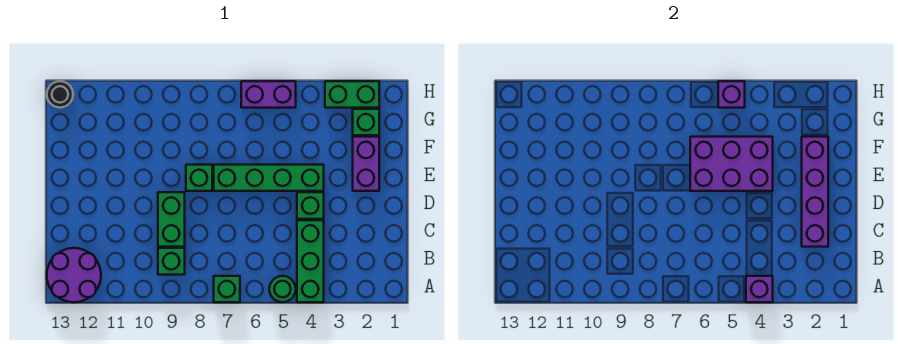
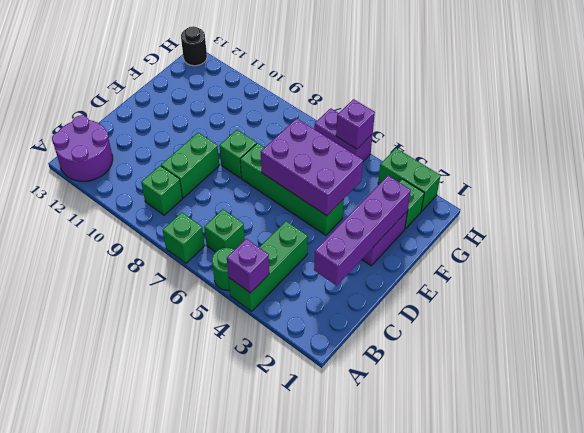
green brick D4 level 1 -> green brick B6 level 1

